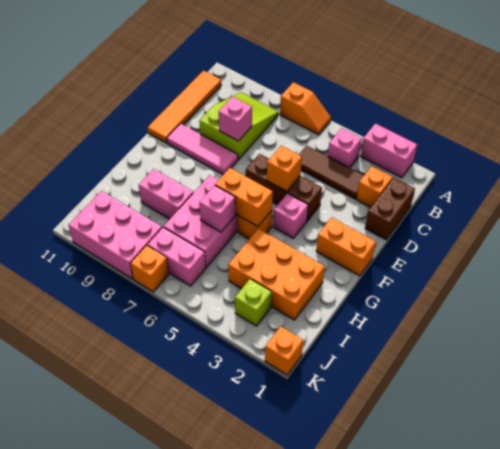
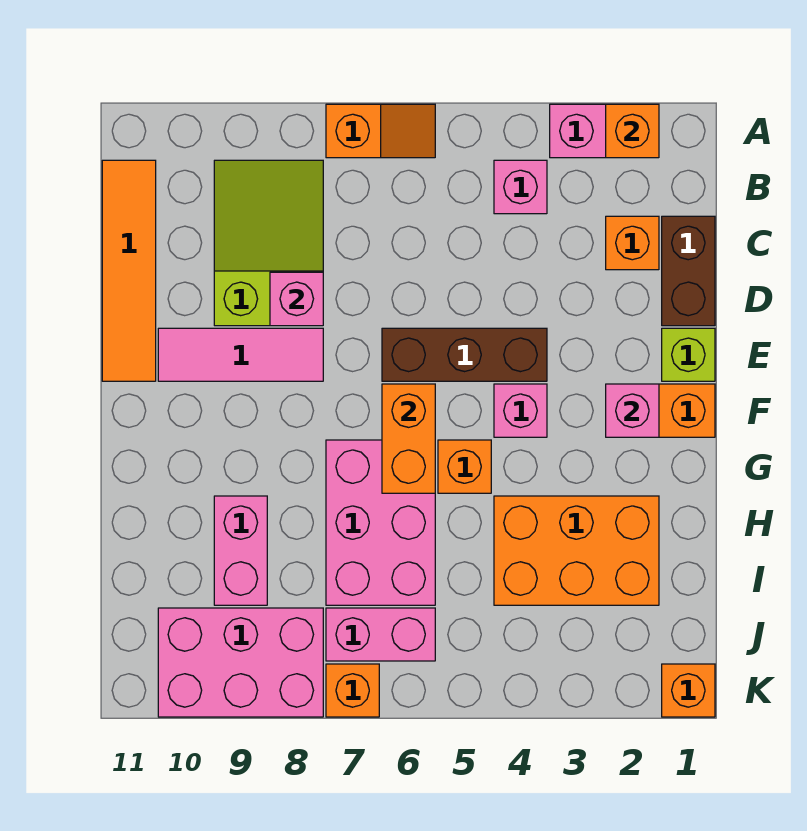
brown tile C3:C5 level 1 -> none
orange brick E5 level 2 -> orange brick A2 level 2
orange brick G5:G6 level 2 -> orange brick F6:G6 level 2
pink brick H6 level 2 -> pink brick F2 level 2
pink brick H8:H9 level 1 -> pink brick H9:I9 level 1
lime brick J3 level 1 -> lime brick E1 level 1

